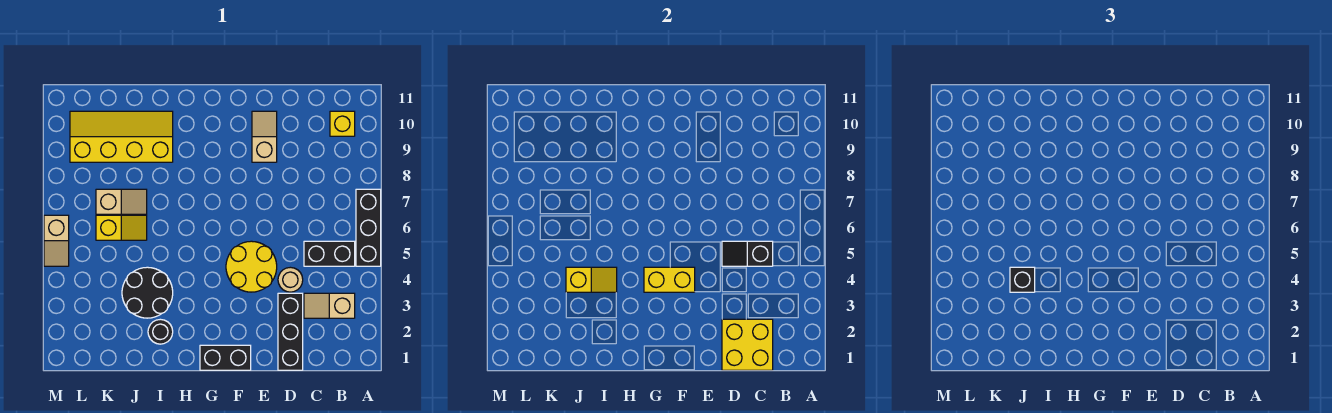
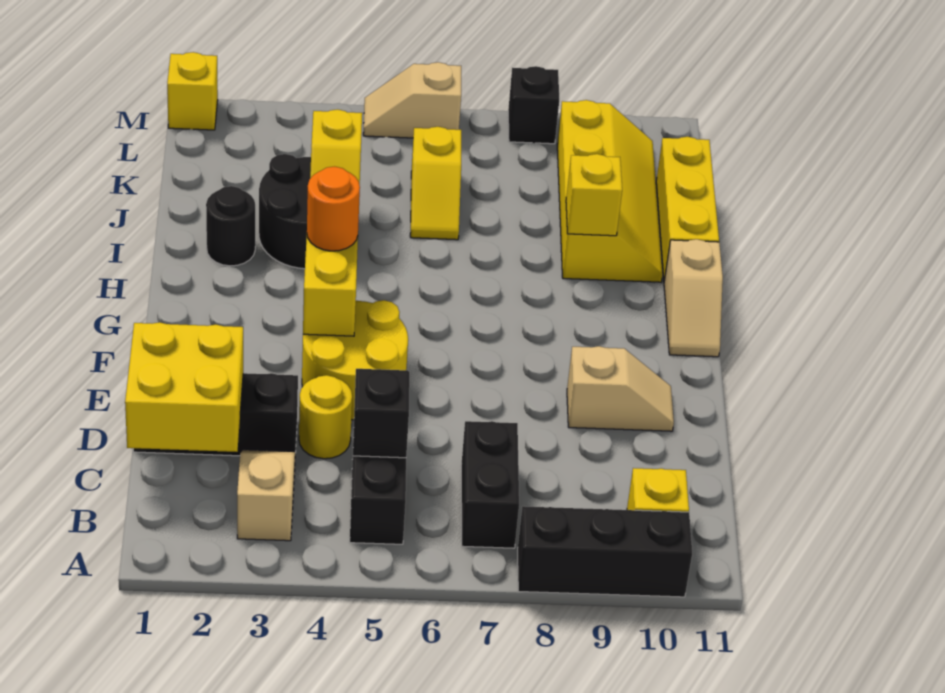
black brick A5:A7 level 1 -> black brick A8:A10 level 1
tan round brick D4 level 1 -> yellow round brick D4 level 1
black brick F1:G1 level 1 -> black brick B7:C7 level 1
none -> orange round brick G4 level 3
none -> yellow brick I9 level 2
none -> yellow brick I11:K11 level 1
black brick J4 level 3 -> black brick M8 level 1
tan slope J7:K7 level 1 top K -> tan slope G11:H11 level 1 top H
none -> yellow brick M1 level 1

